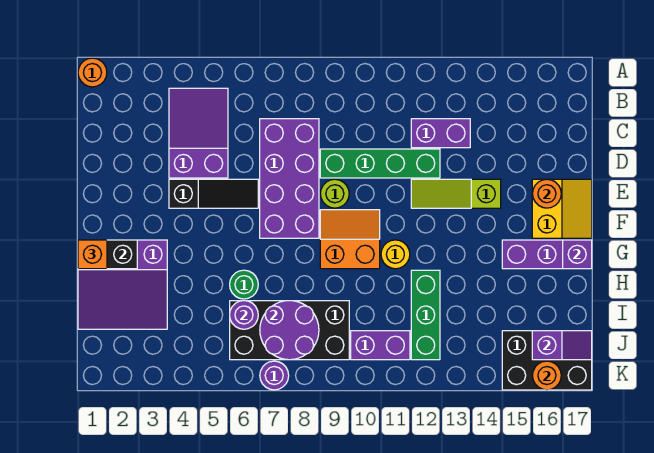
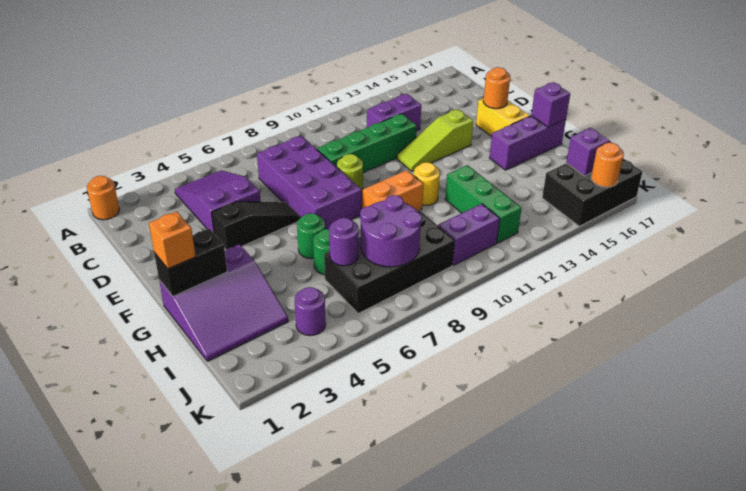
none -> green round brick G6 level 1
purple round brick K7 level 1 -> purple round brick J4 level 1

